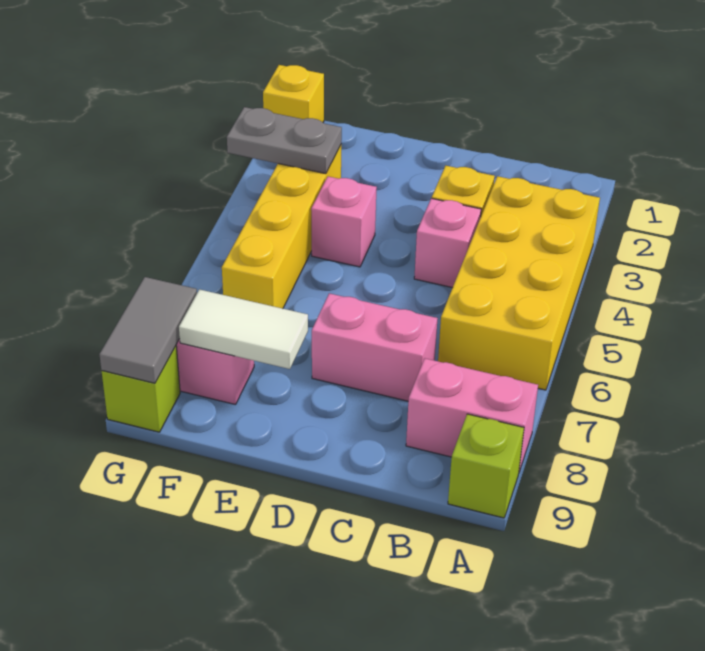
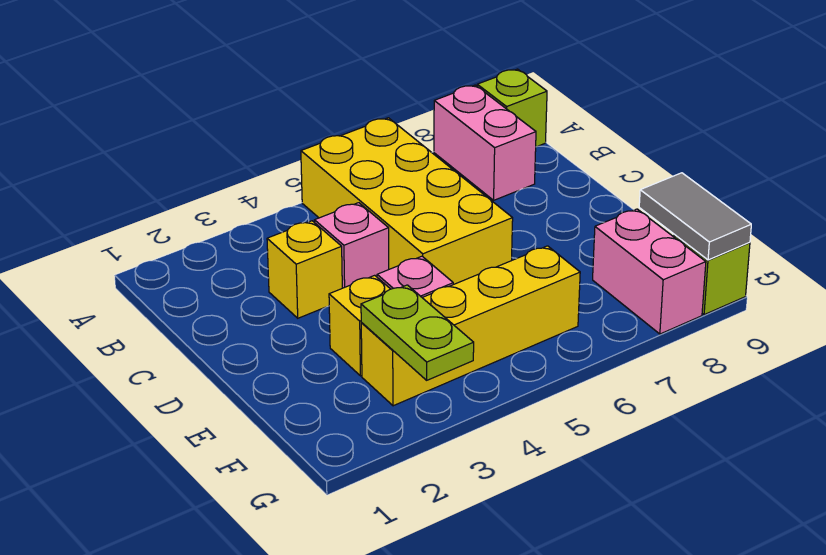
yellow brick A3:B6 level 1 -> yellow brick A5:D6 level 1
pink brick C7:D7 level 1 -> none
white tile E8:F8 level 2 -> none
grey plate F3:G3 level 2 -> lime plate F3:G3 level 2
yellow brick G1 level 1 -> yellow brick E3 level 1
grey tile G8:G9 level 2 -> grey tile F9:G9 level 2

